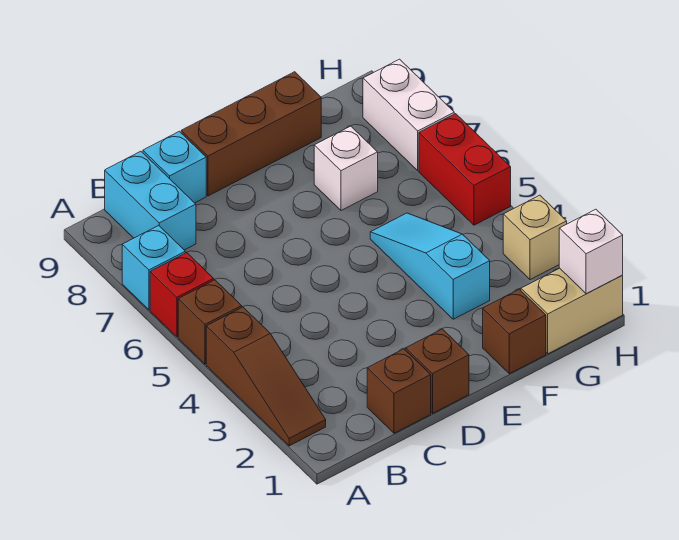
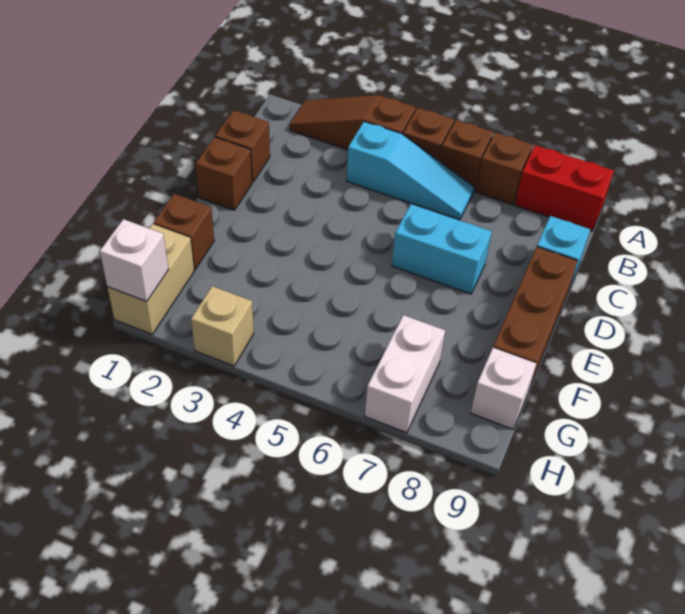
red brick A6 level 1 -> brown brick A6 level 1
cyan brick A7 level 1 -> brown brick A7 level 1
cyan brick B8:B9 level 1 -> cyan brick D6:D7 level 1
cyan slope F3:F5 level 1 top 3 -> cyan slope B4:B6 level 1 top 4
white brick F7 level 1 -> white brick G9 level 1
red brick H5:H6 level 1 -> red brick A8:A9 level 1
white brick H7:H8 level 1 -> white brick G7:H7 level 1

